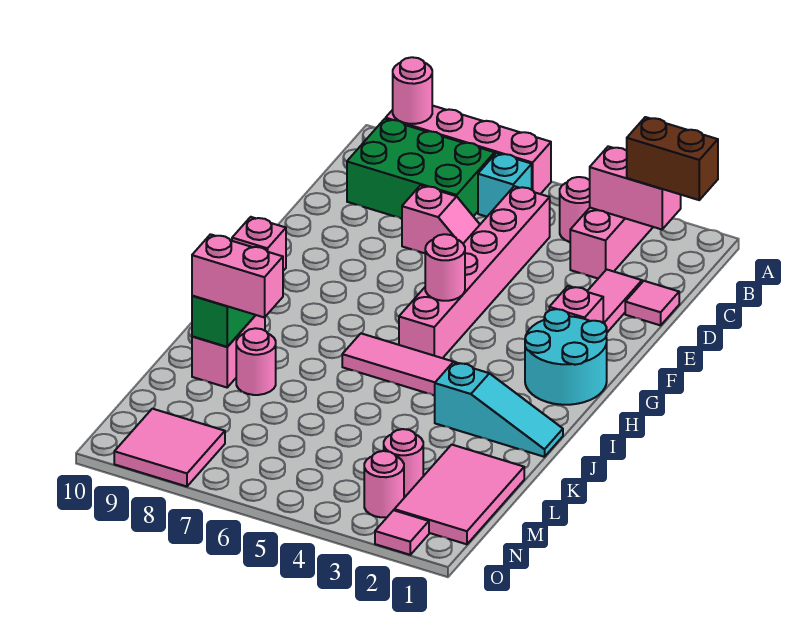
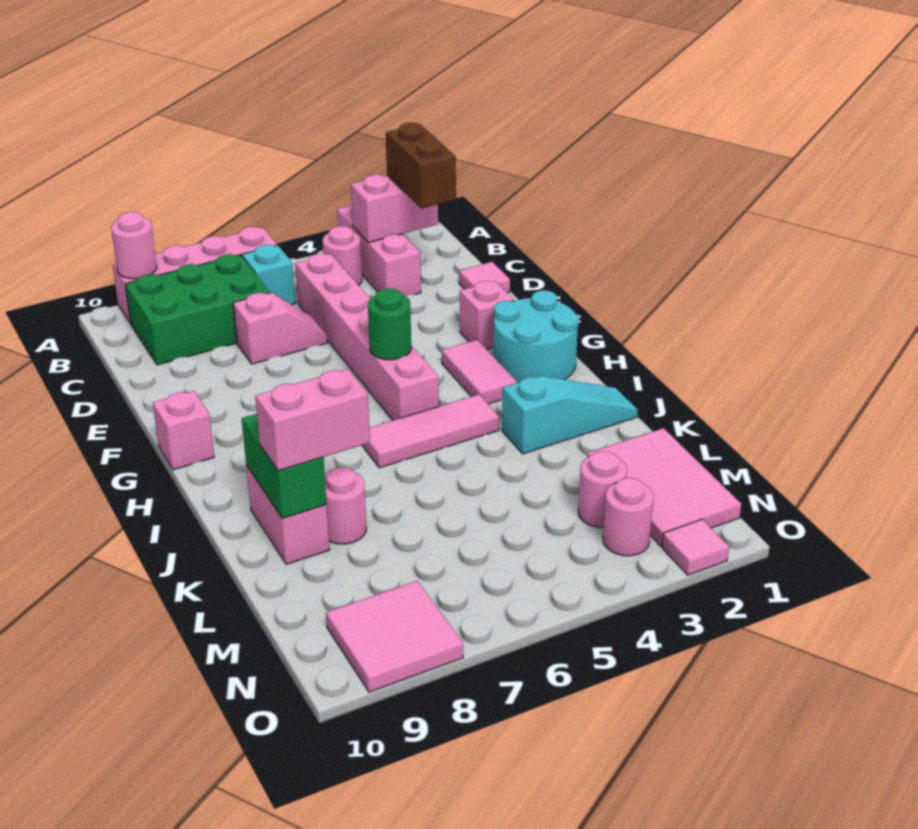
brown brick B1:B2 level 3 -> brown brick B2:C2 level 3
pink tile D2:E2 level 1 -> pink tile G3:H3 level 1
pink round brick G5 level 2 -> green round brick G5 level 2

